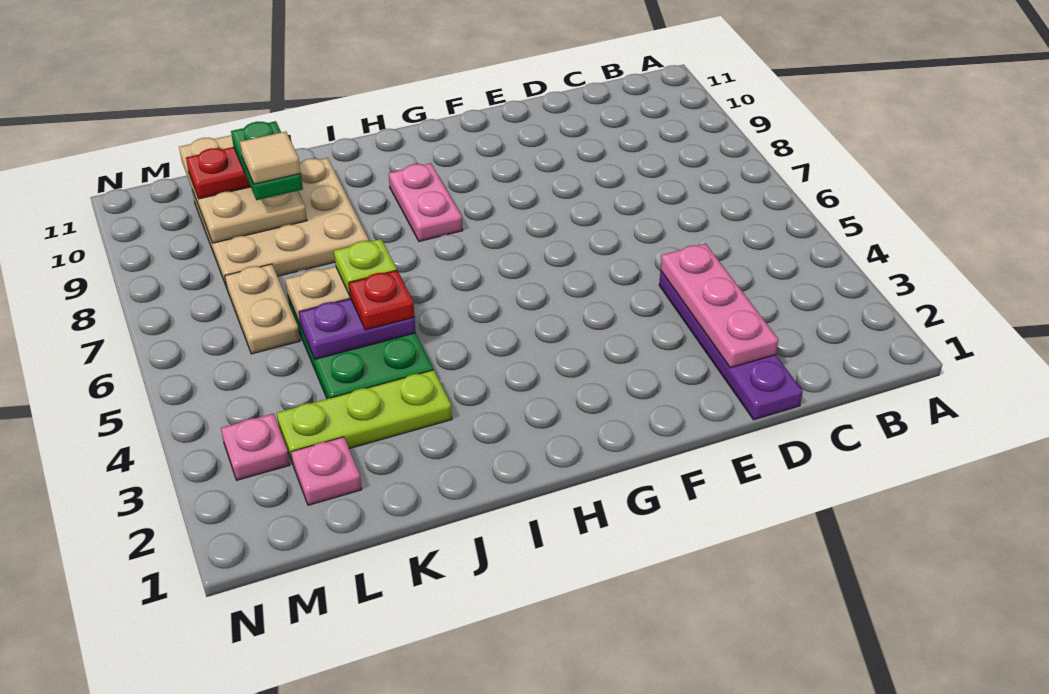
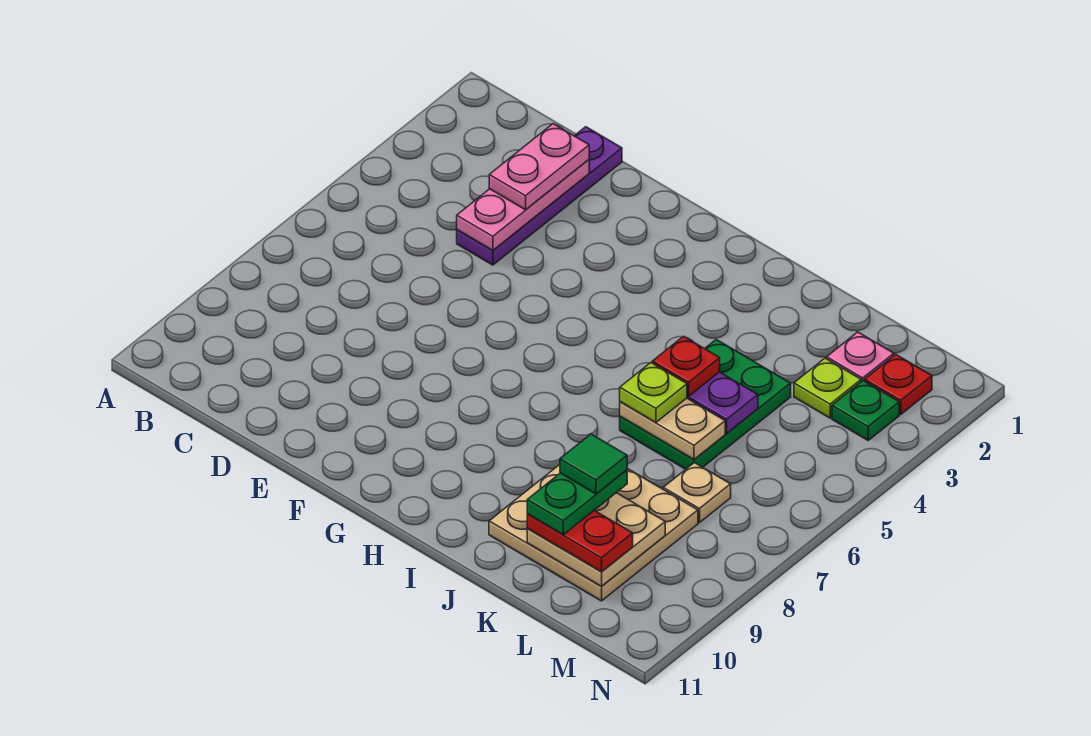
pink plate H8:H9 level 1 -> pink plate D2:D3 level 3
lime plate J3:L3 level 1 -> lime plate L3 level 1
tan plate K9:L11 level 2 -> tan plate K9:L10 level 2
tan tile K9 level 5 -> green tile K9 level 5
tan plate L6:L7 level 1 -> tan plate L7 level 1
none -> red plate M2 level 1
pink plate M3 level 1 -> green plate M3 level 1

